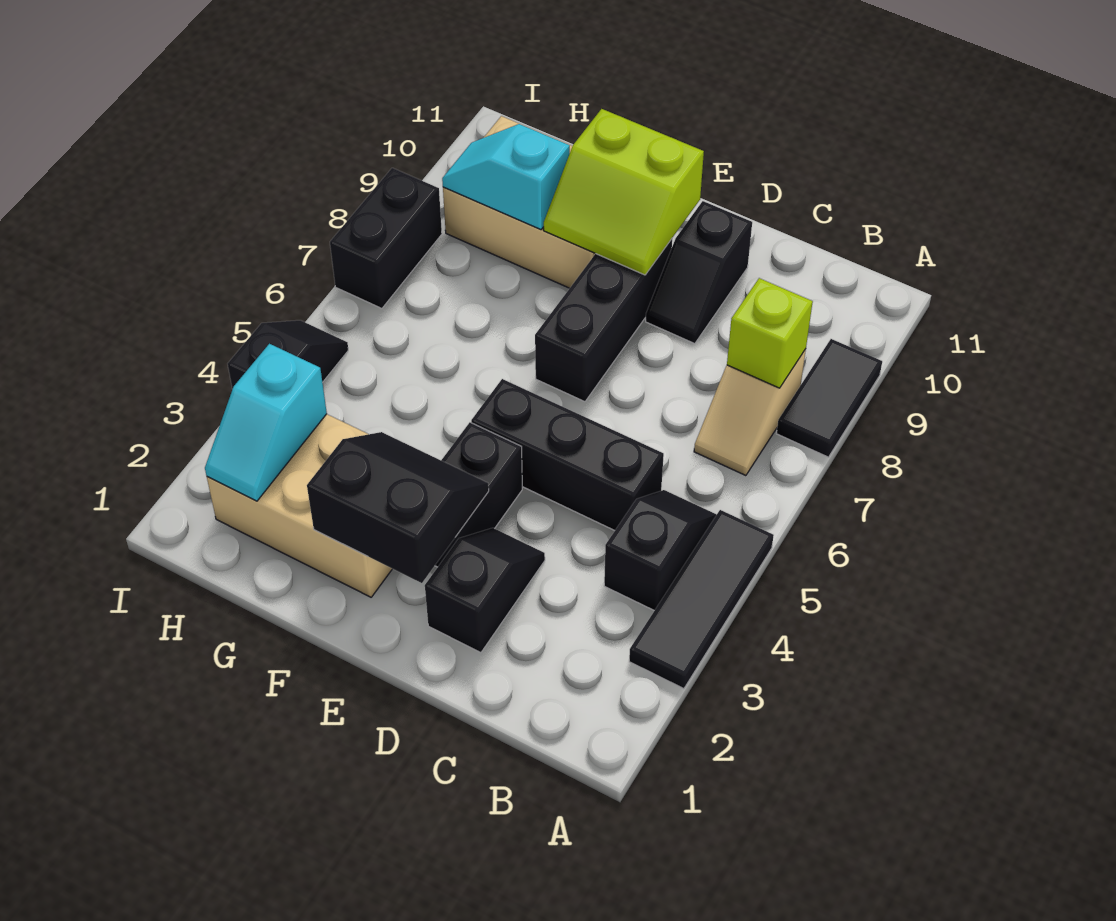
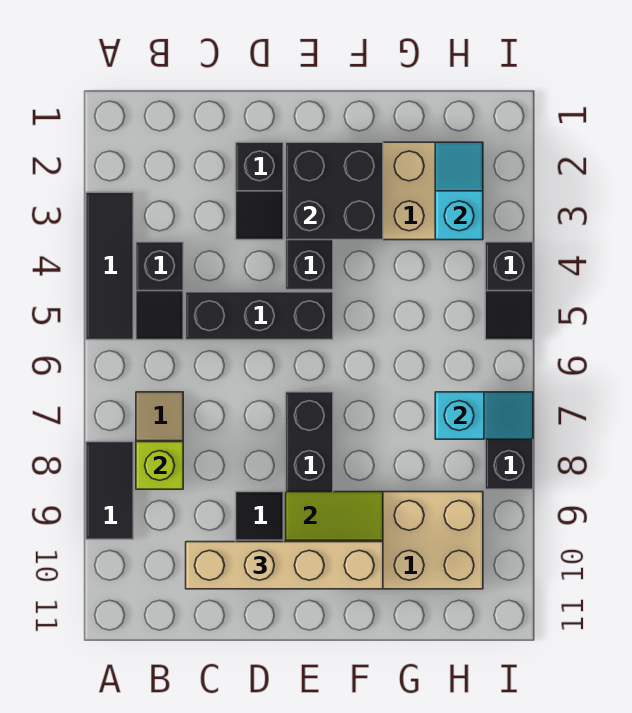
none -> tan brick C10:F10 level 3
black slope E2:F3 level 2 top 2 -> black brick E2:F3 level 2
cyan slope G9:H9 level 2 top G -> cyan slope H7:I7 level 2 top H

